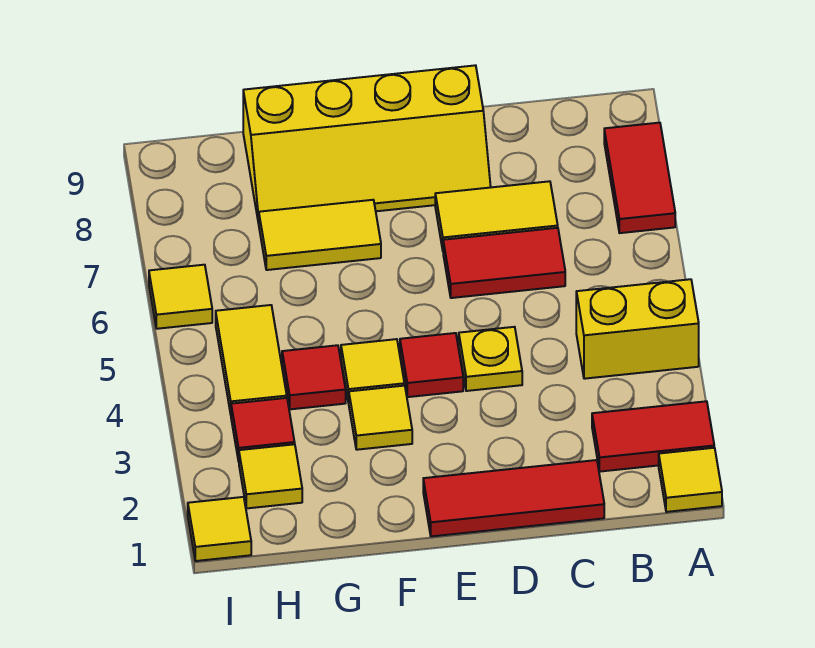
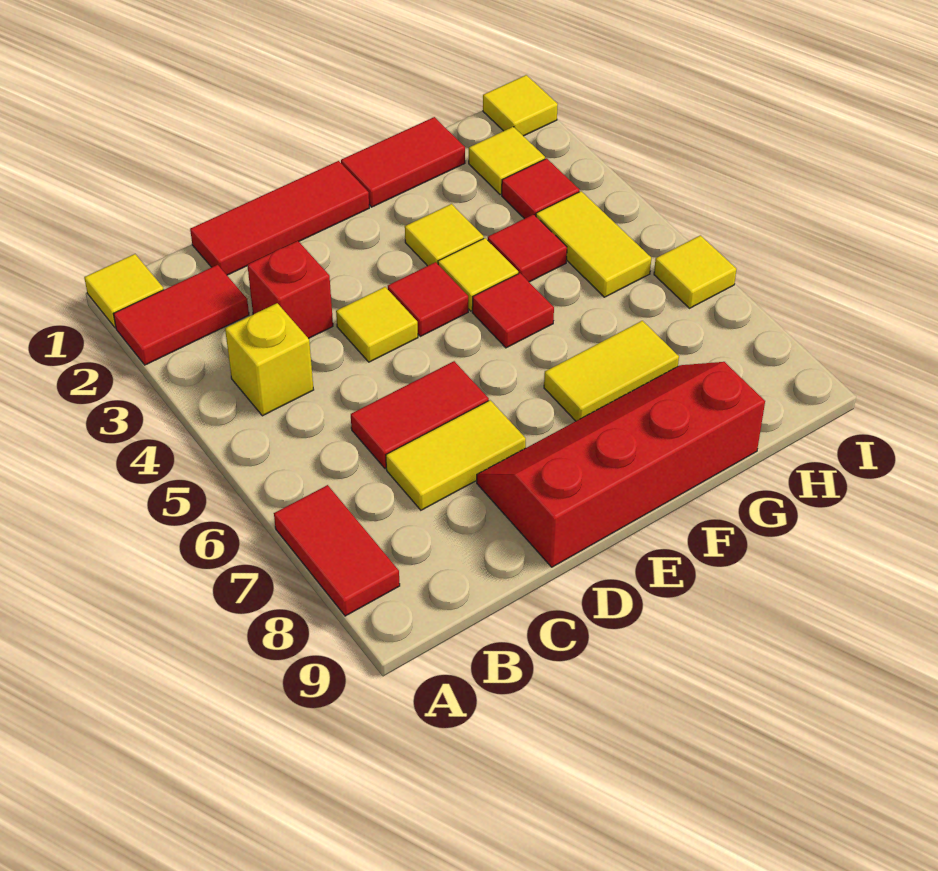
yellow brick A4:B4 level 1 -> yellow brick B4 level 1
none -> red brick C3 level 1
yellow plate D4 level 1 -> yellow tile D4 level 1
yellow slope D8:G9 level 1 top 9 -> red slope D8:G9 level 1 top 9
none -> red tile F1:G1 level 1
none -> red tile F5 level 1

